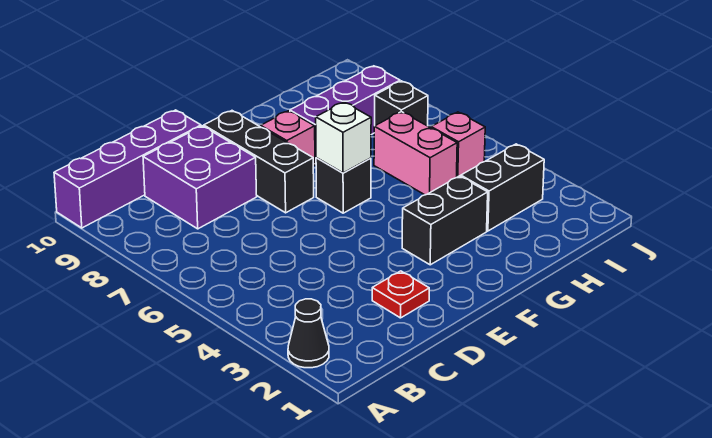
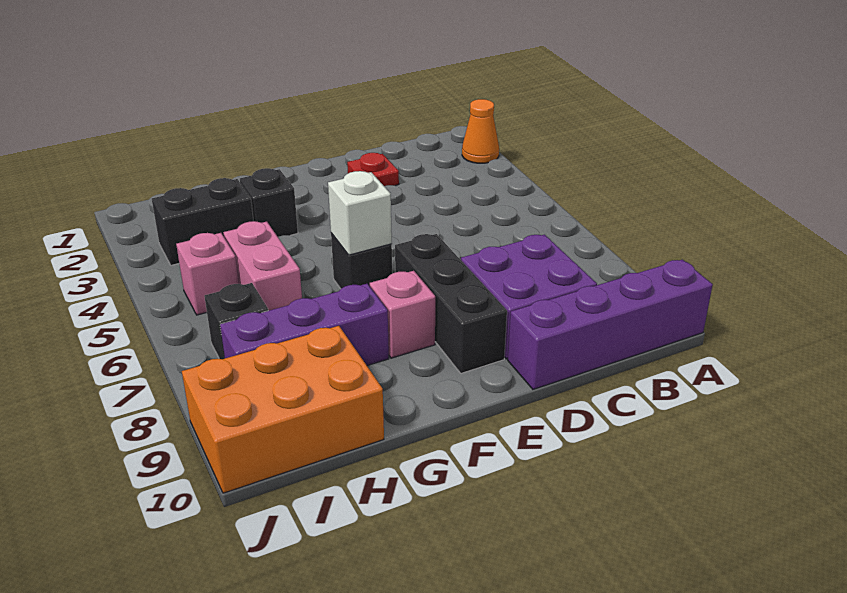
black cone A2 level 1 -> orange cone A2 level 1
black brick F3:G3 level 1 -> black brick G3 level 1
none -> orange brick H9:J10 level 1

